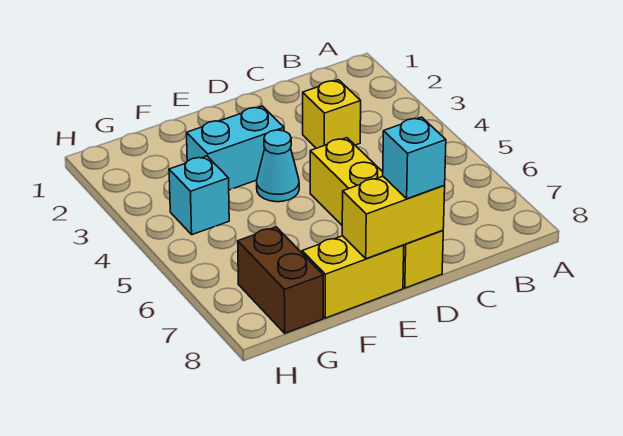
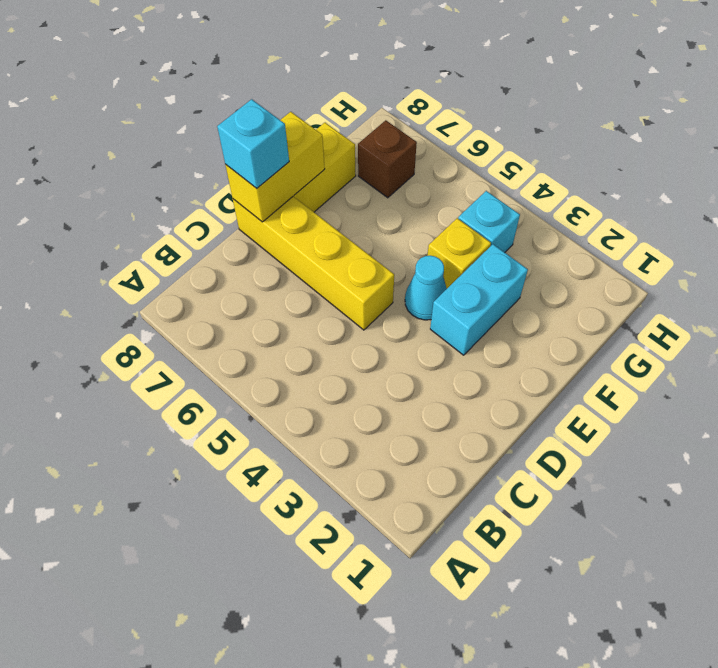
yellow brick C3 level 1 -> yellow brick F4 level 1
brown brick G7:G8 level 1 -> brown brick G7 level 1

